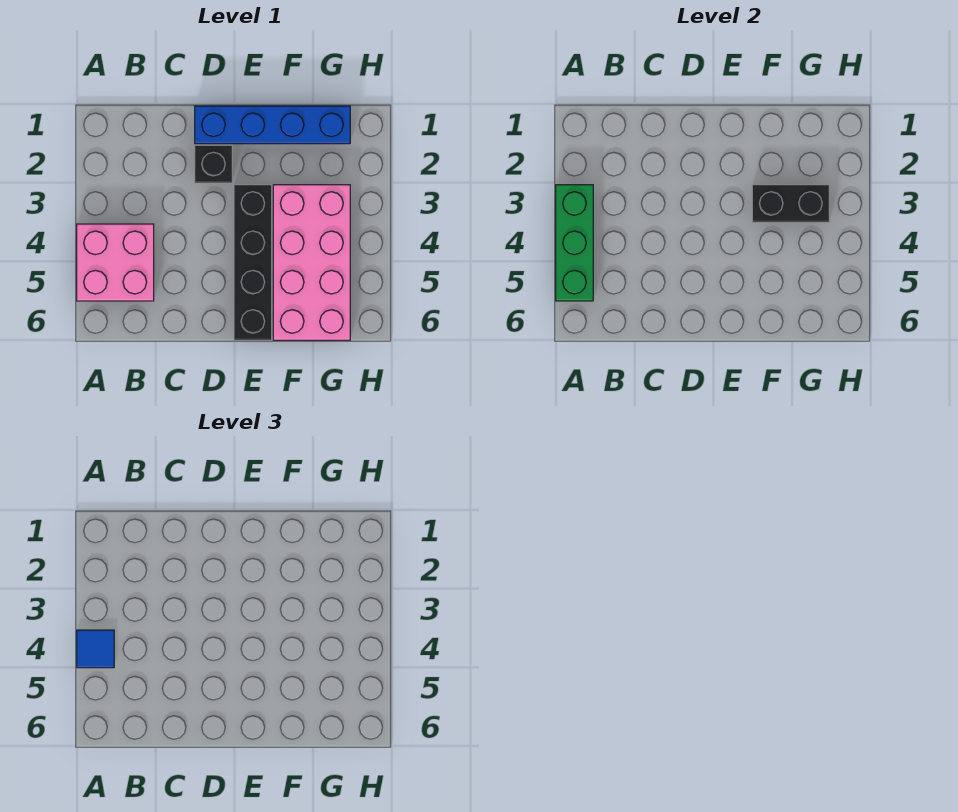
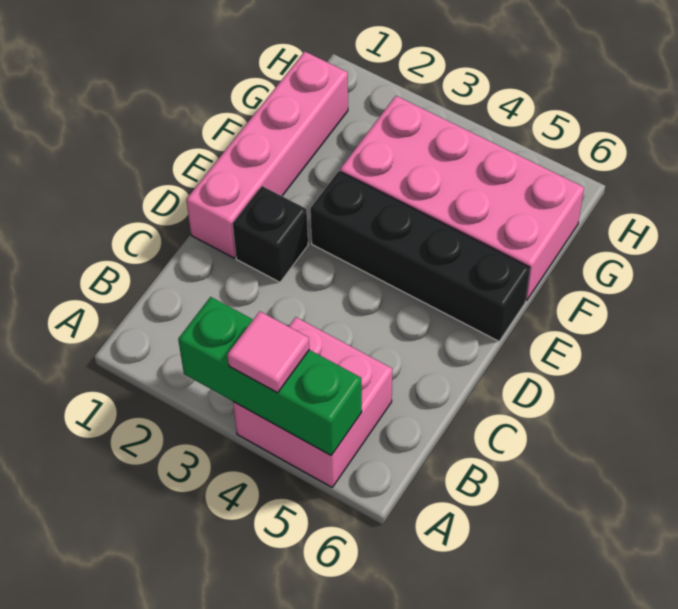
blue tile A4 level 3 -> pink tile A4 level 3
blue brick D1:G1 level 1 -> pink brick D1:G1 level 1
black brick F3:G3 level 2 -> none

